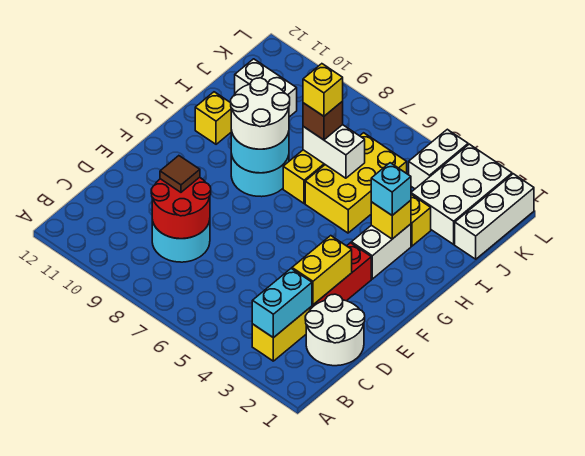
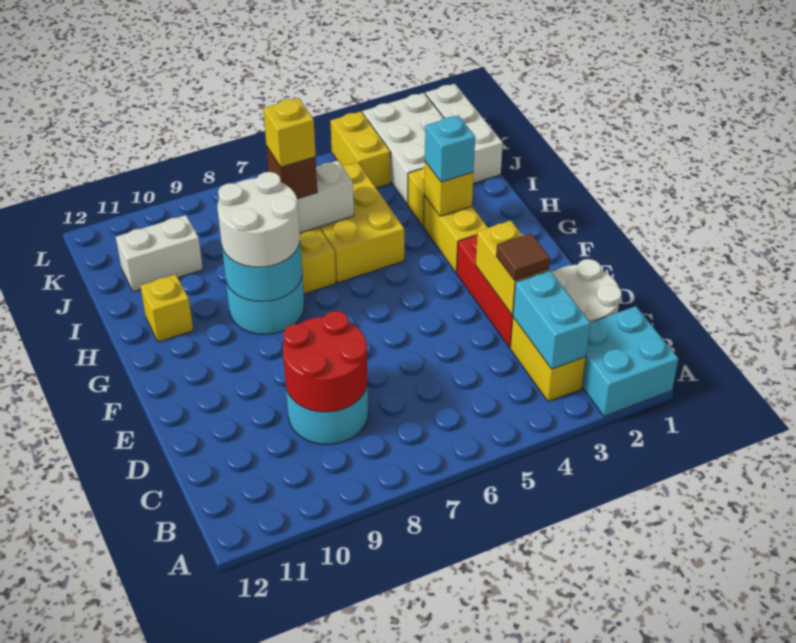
none -> cyan brick A1:B2 level 1
brown tile D9 level 3 -> brown tile D3 level 3
white brick G3:H3 level 1 -> yellow brick G3:H3 level 1
white brick K4:L4 level 1 -> yellow brick K4:L4 level 1

